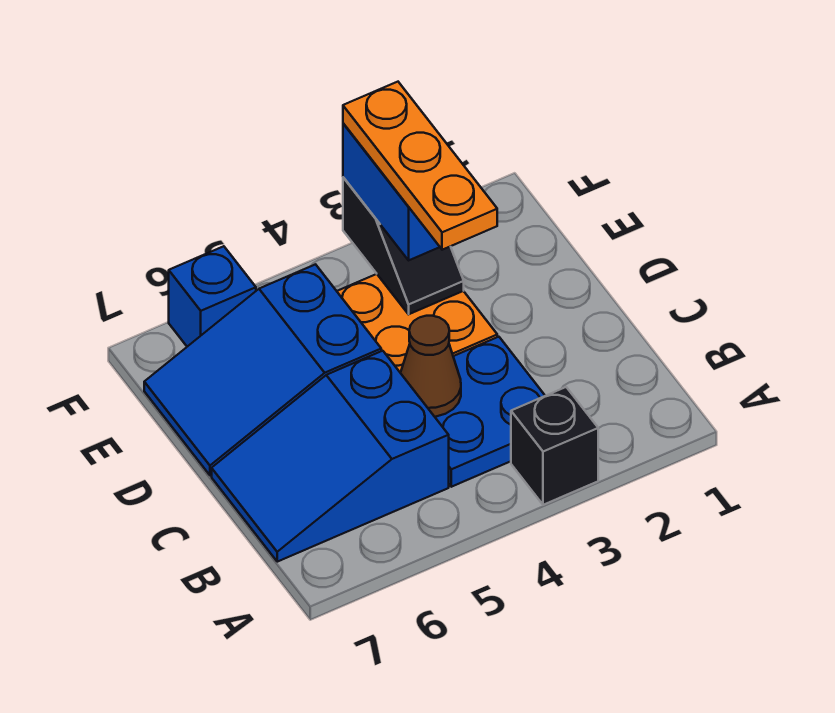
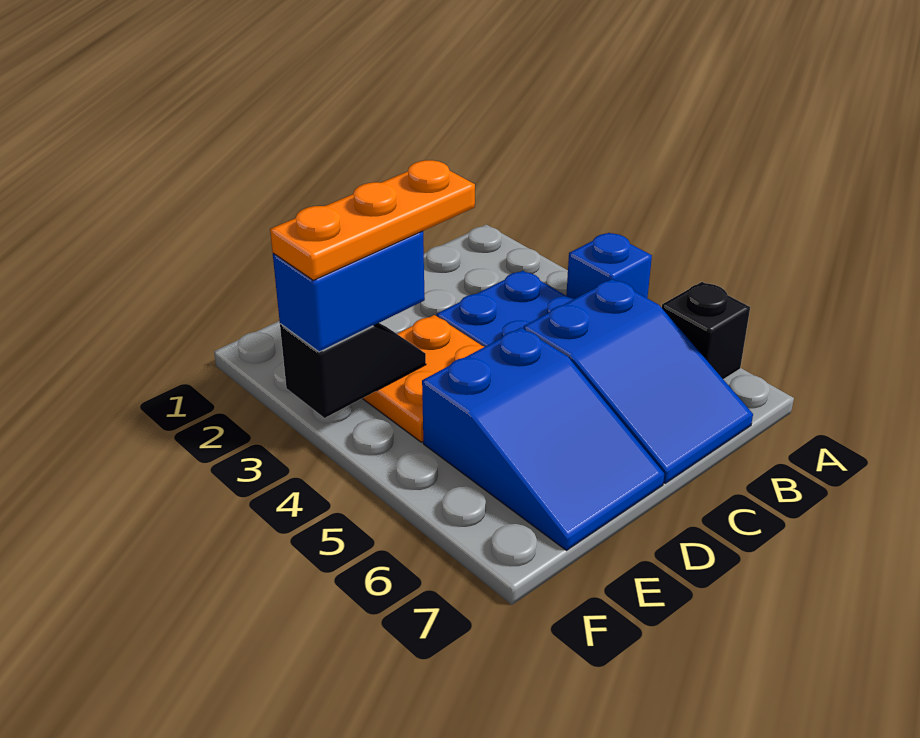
black brick A3 level 1 -> black brick A6 level 1
brown cone C4 level 2 -> none
blue brick F6 level 1 -> blue brick A4 level 1

